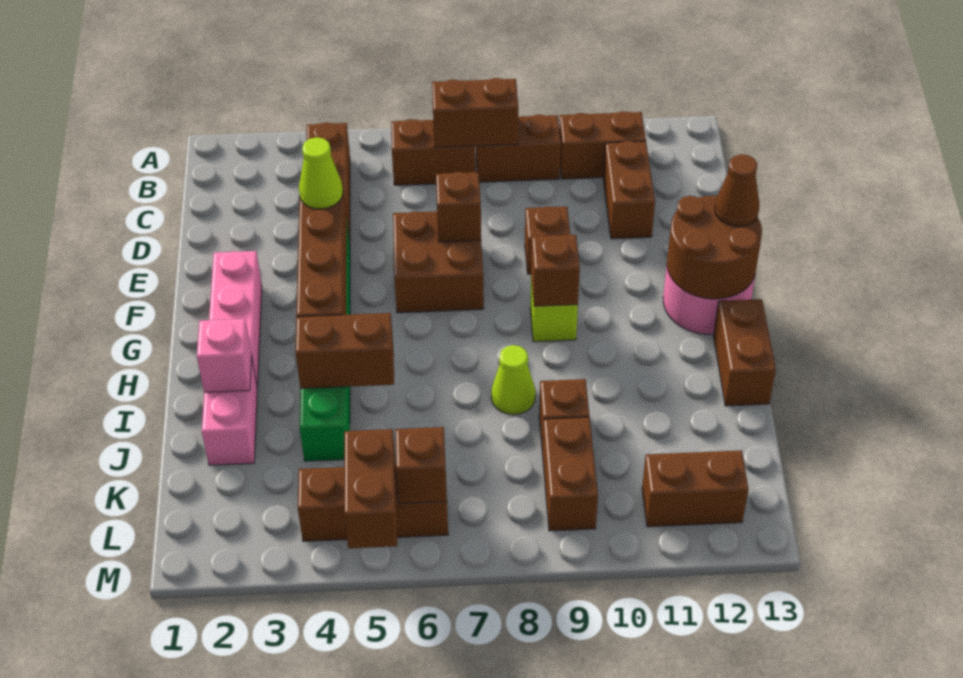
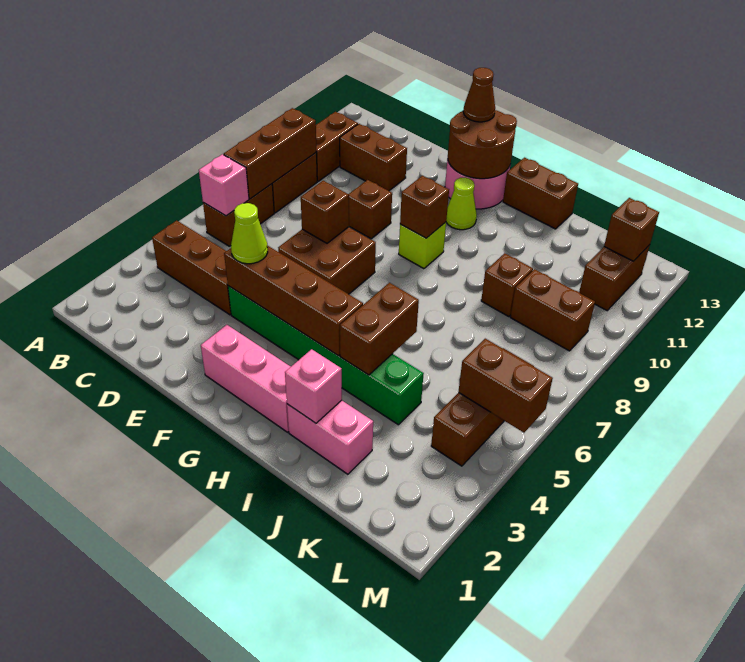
none -> pink brick B6 level 2
brown brick B7:B8 level 2 -> brown brick B7:B9 level 2
lime cone I8 level 1 -> lime cone G11 level 1
brown brick L6 level 2 -> brown brick L12 level 2

